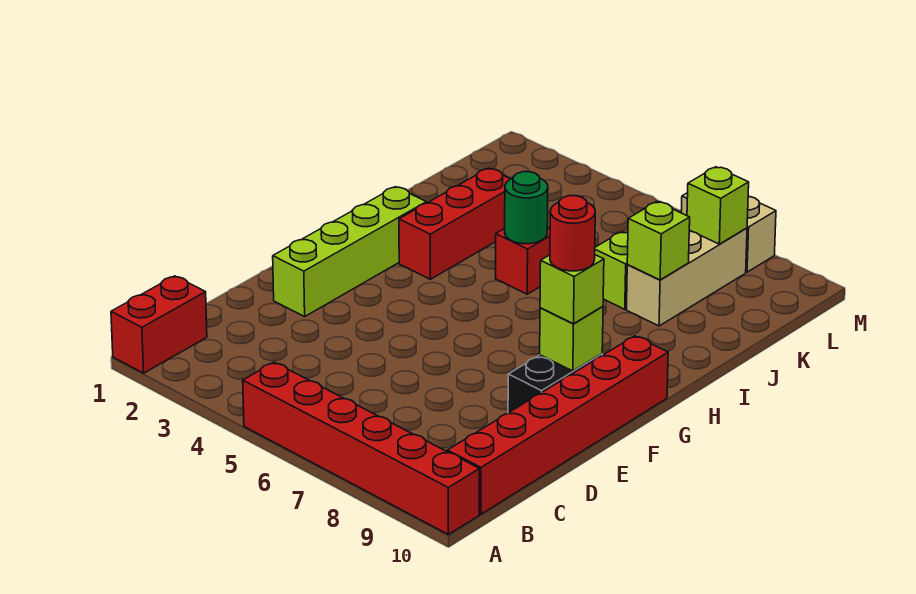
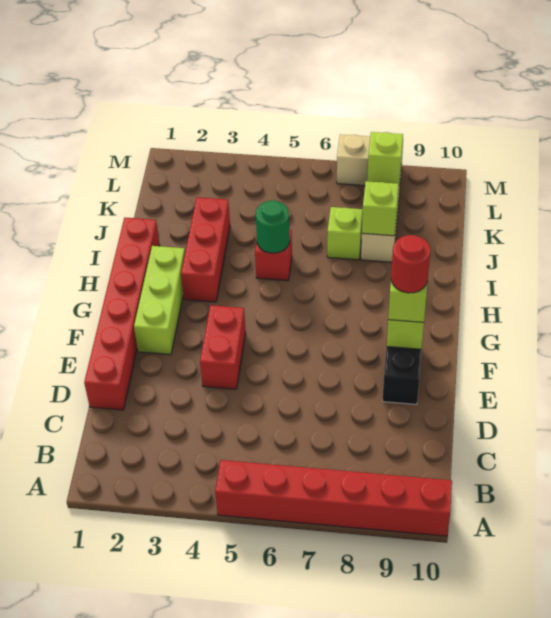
red brick A1:B1 level 1 -> red brick E4:F4 level 1
red brick B10:G10 level 1 -> red brick D1:I1 level 1
lime brick E2:H2 level 1 -> lime brick F2:H2 level 1

